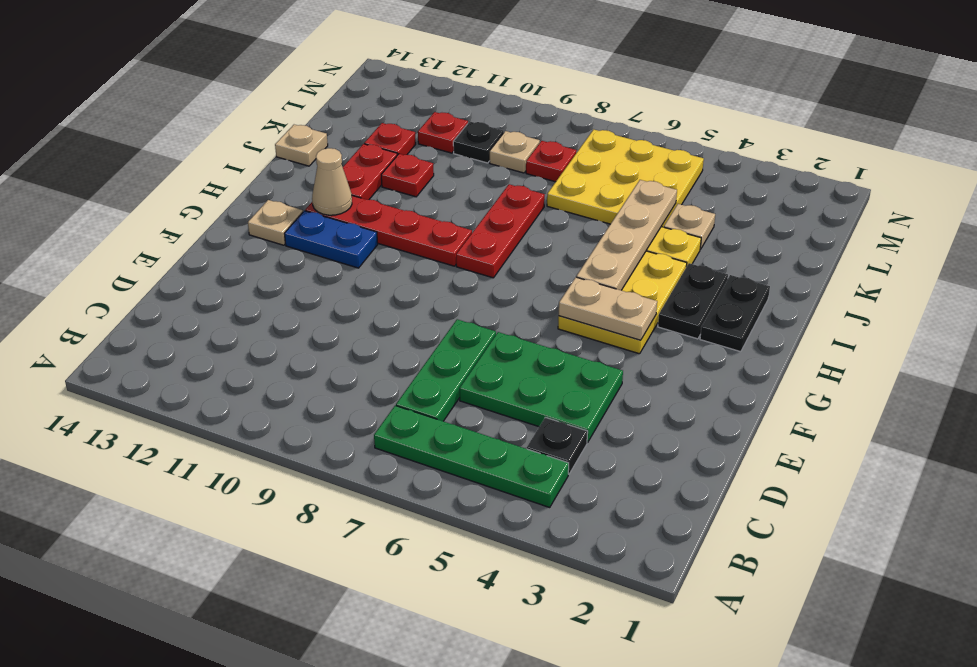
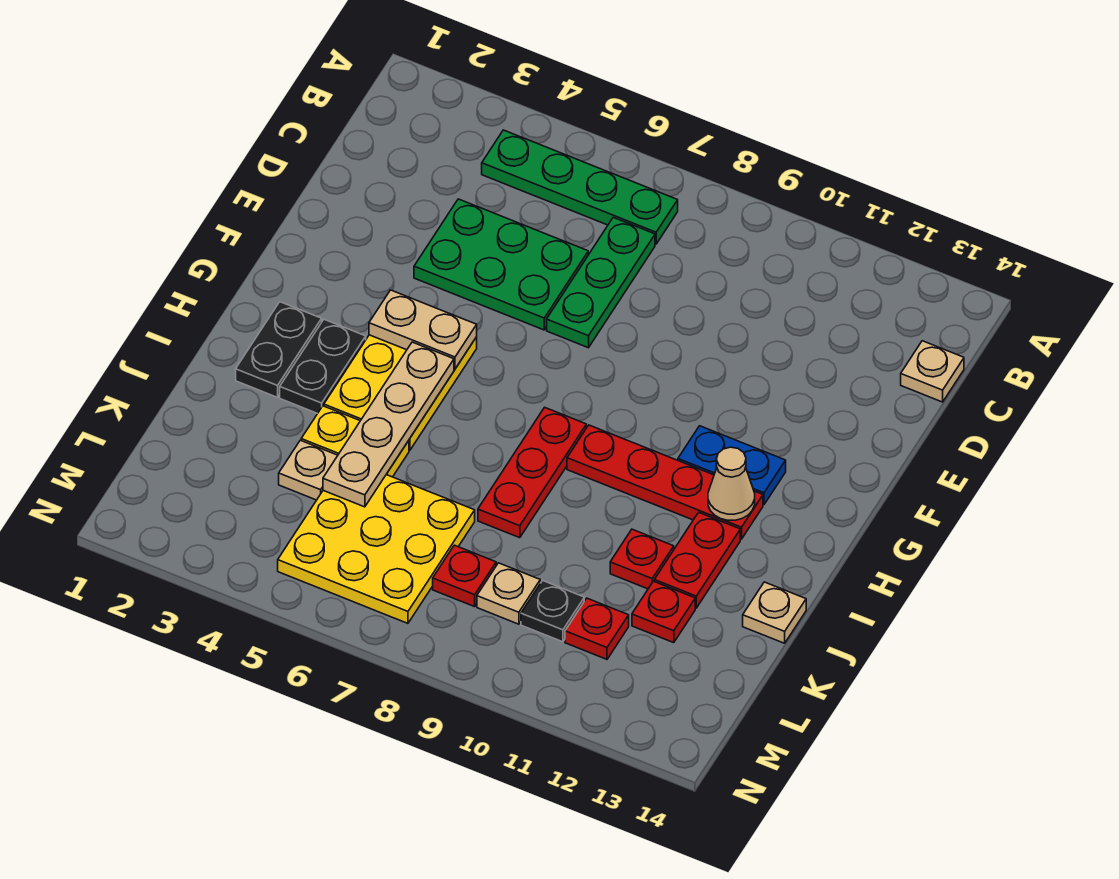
black plate C4 level 1 -> none
tan plate G13 level 1 -> tan plate C14 level 1

